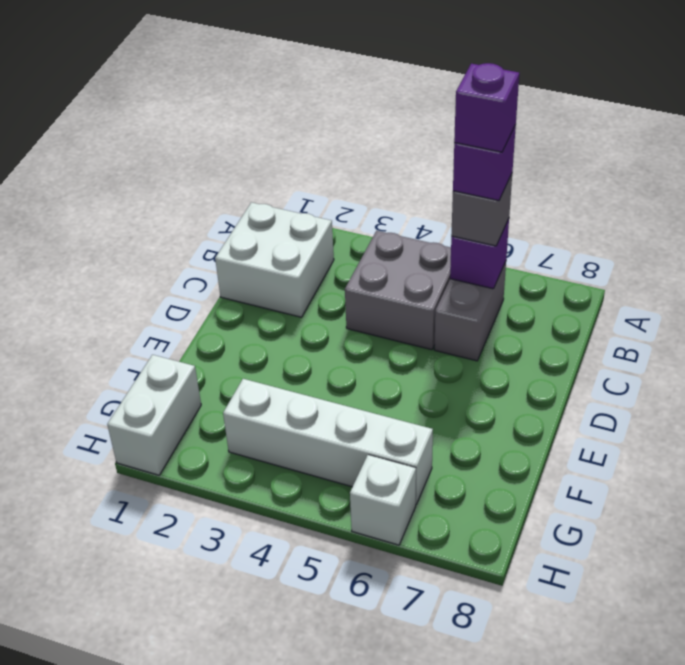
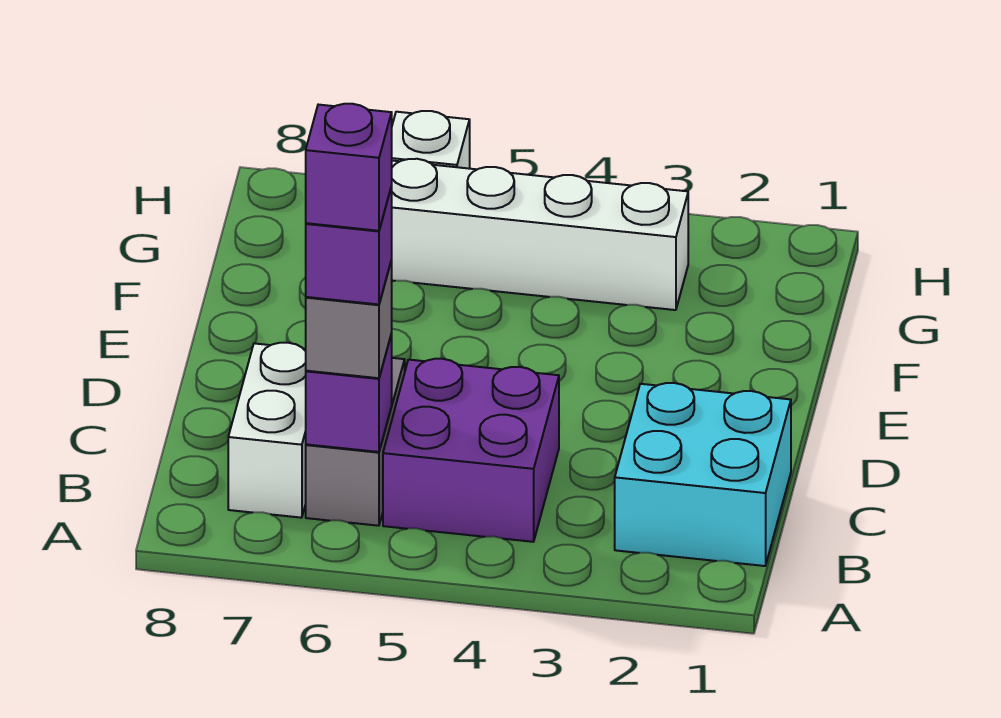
white brick B1:C2 level 1 -> cyan brick B1:C2 level 1
grey brick B4:C5 level 1 -> purple brick B4:C5 level 1
white brick G1:H1 level 1 -> white brick B7:C7 level 1

